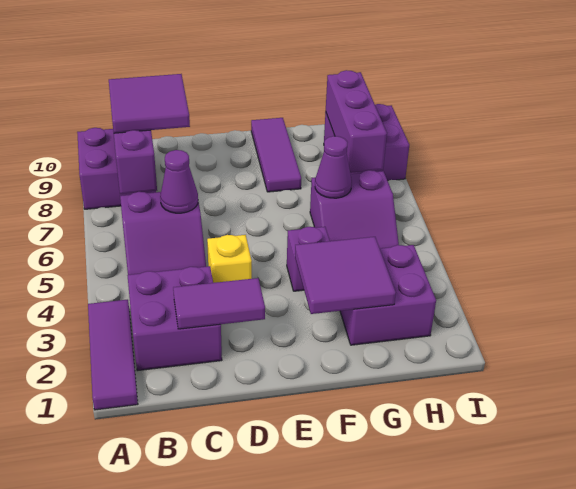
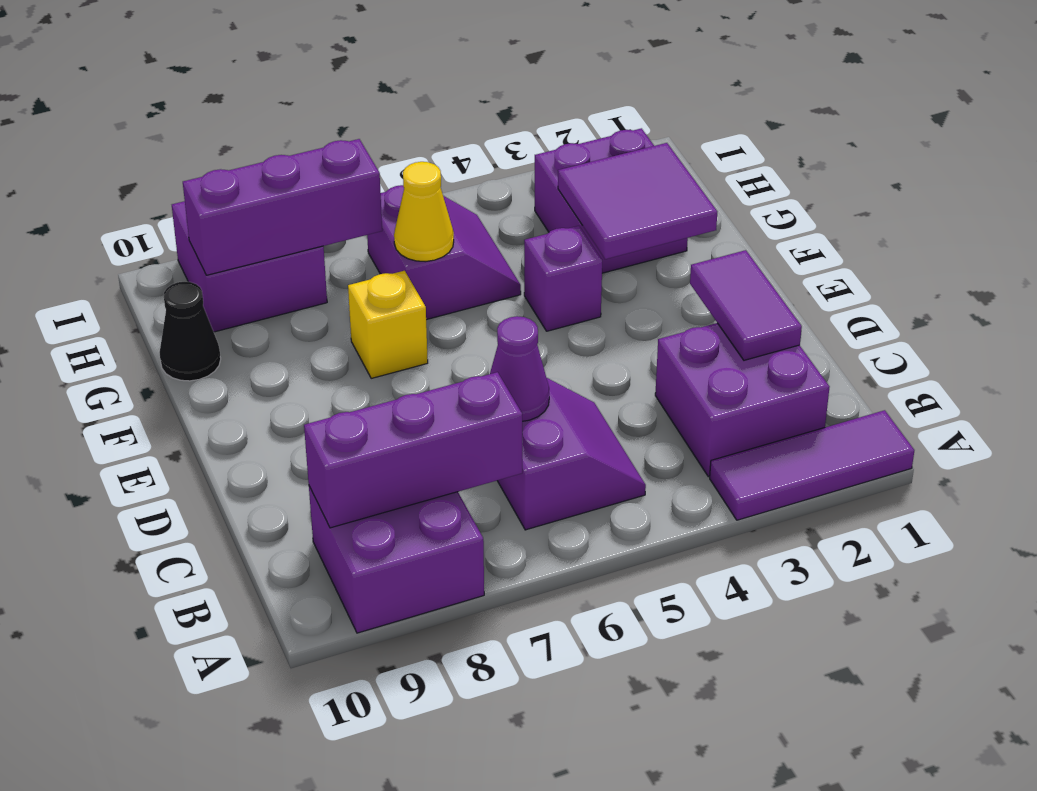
purple tile B8:C9 level 3 -> none
yellow brick D4 level 1 -> yellow brick F7 level 1
purple tile F8:F10 level 1 -> none
purple cone G6 level 2 -> yellow cone G6 level 2
none -> black cone G10 level 1

